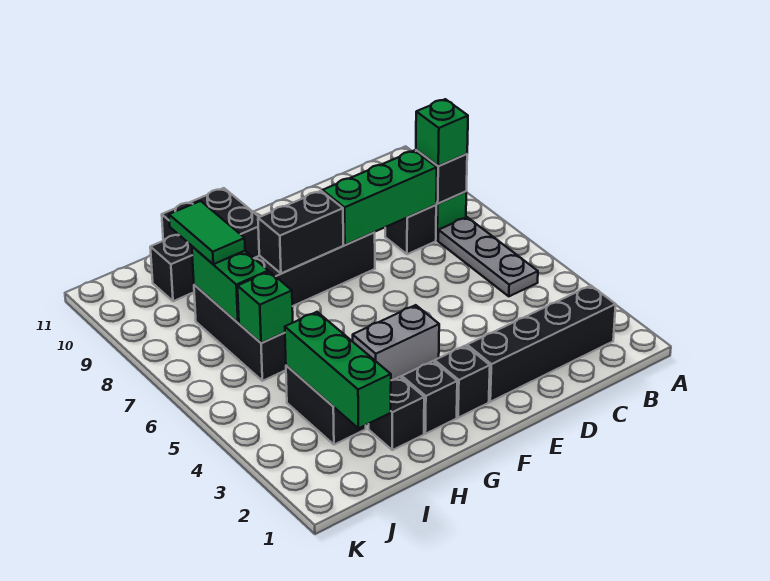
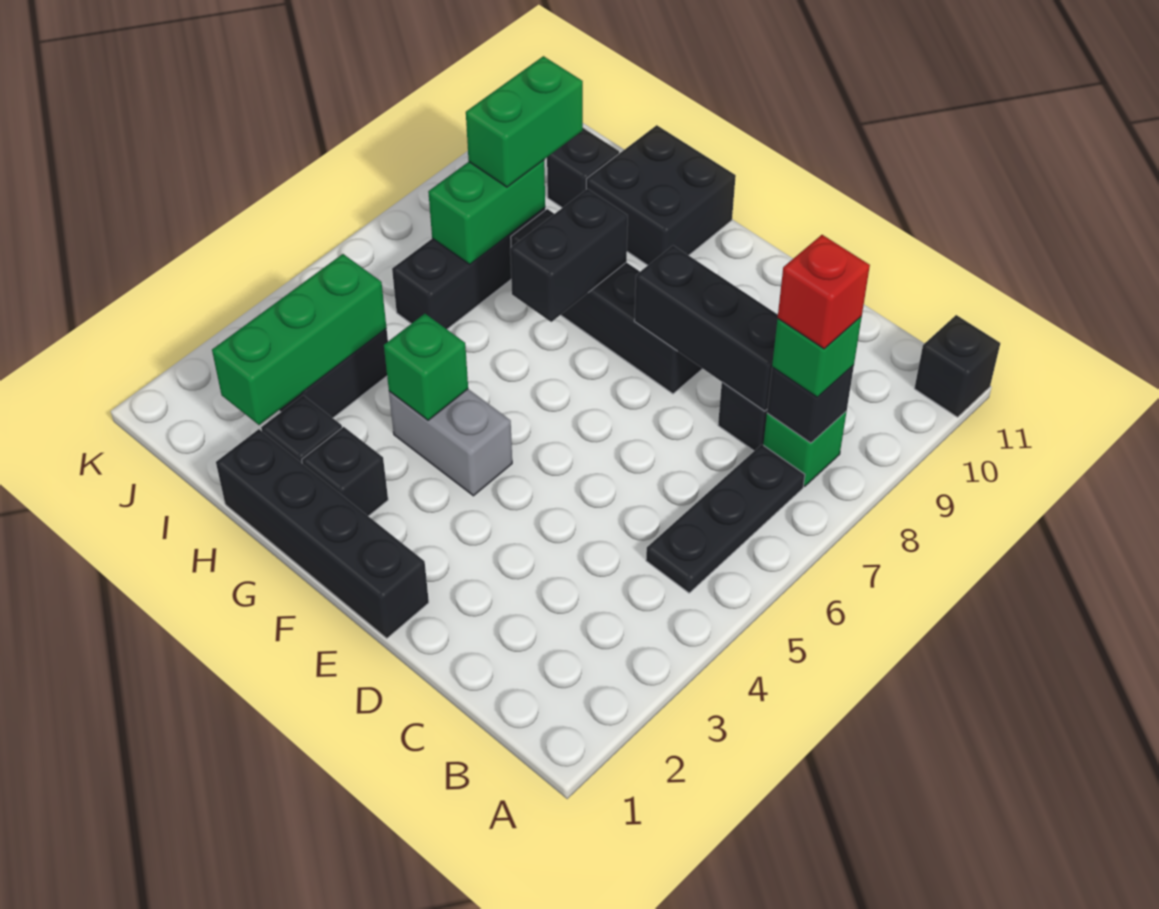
black brick B2:E2 level 1 -> black brick E1:H1 level 1
grey plate B5:B7 level 1 -> black plate B5:B7 level 1
none -> red brick B8 level 4
green brick C8:E8 level 2 -> black brick C8:E8 level 2
black brick F2 level 1 -> black brick A11 level 1
black brick F8:G8 level 2 -> black brick G7:G8 level 2
green brick I6 level 2 -> green brick G4 level 2
green tile I8:I9 level 3 -> green brick I8:I9 level 3

